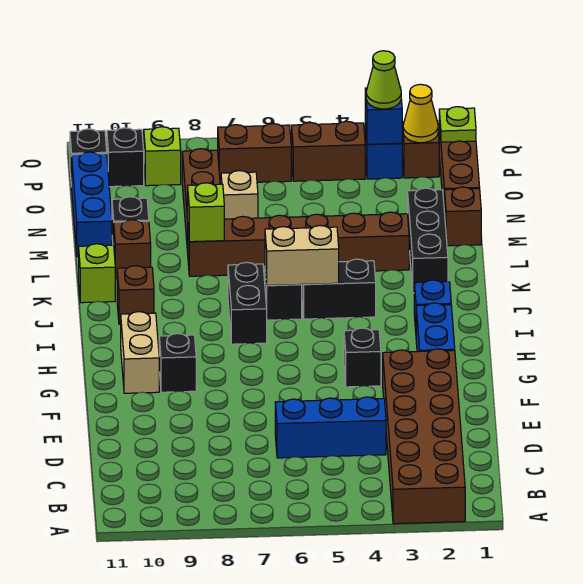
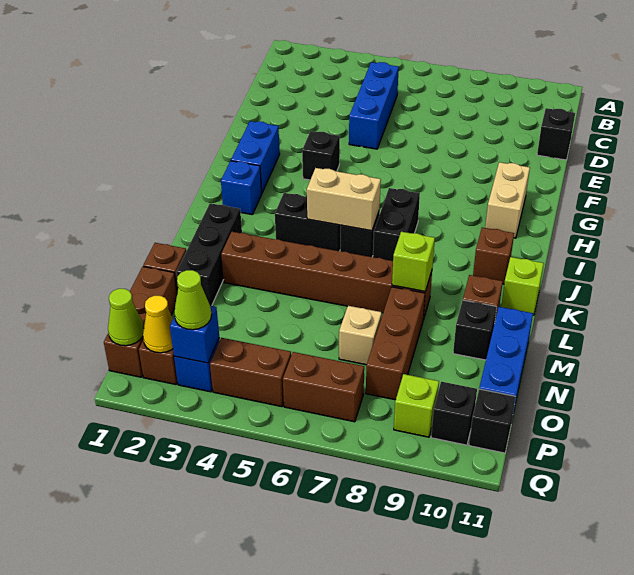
brown brick A2:F3 level 1 -> none
blue brick D4:D6 level 1 -> blue brick C5:E5 level 1
black brick G9 level 1 -> black brick D11 level 1
lime plate P1 level 2 -> lime cone P1 level 2

